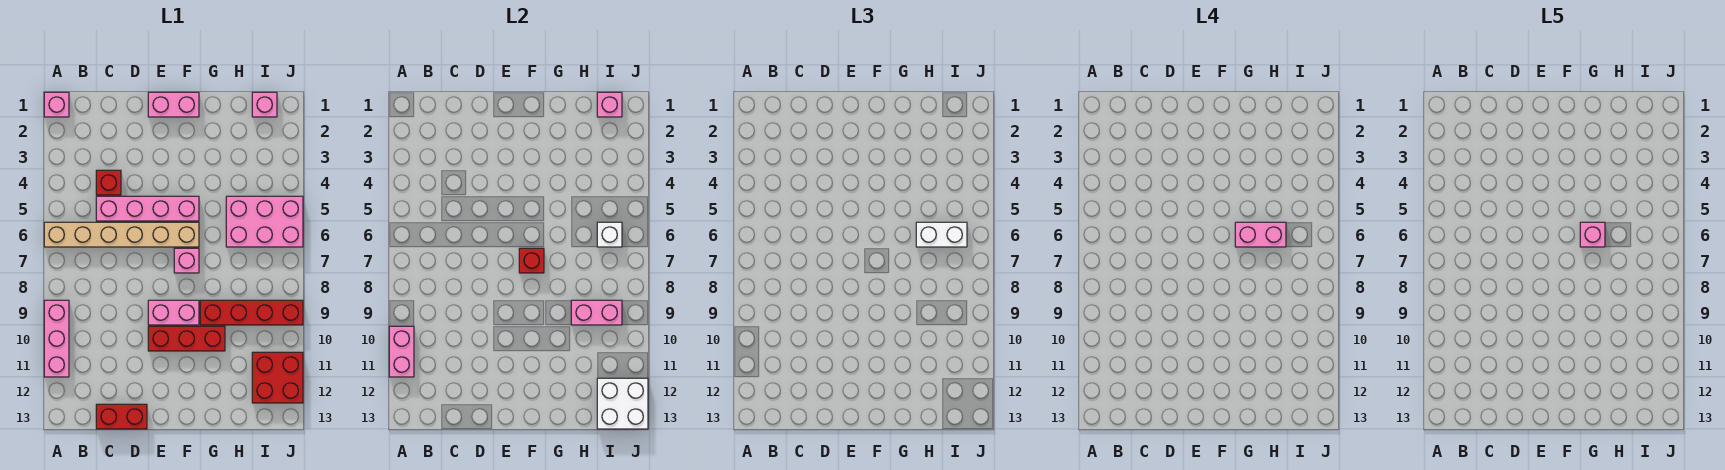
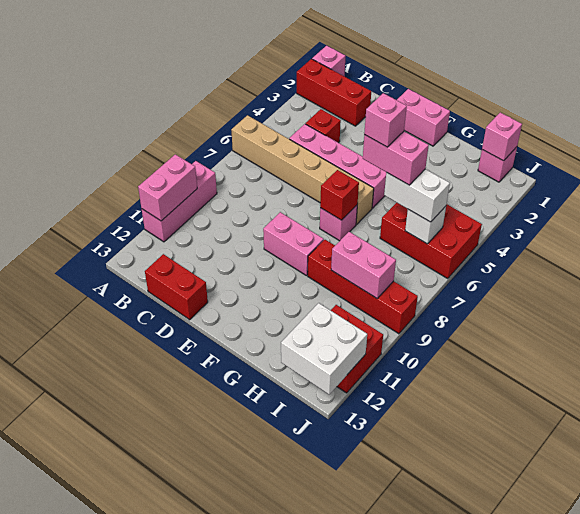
red brick E10:G10 level 1 -> red brick A2:C2 level 1
pink brick H5:J6 level 1 -> red brick H5:J6 level 1

